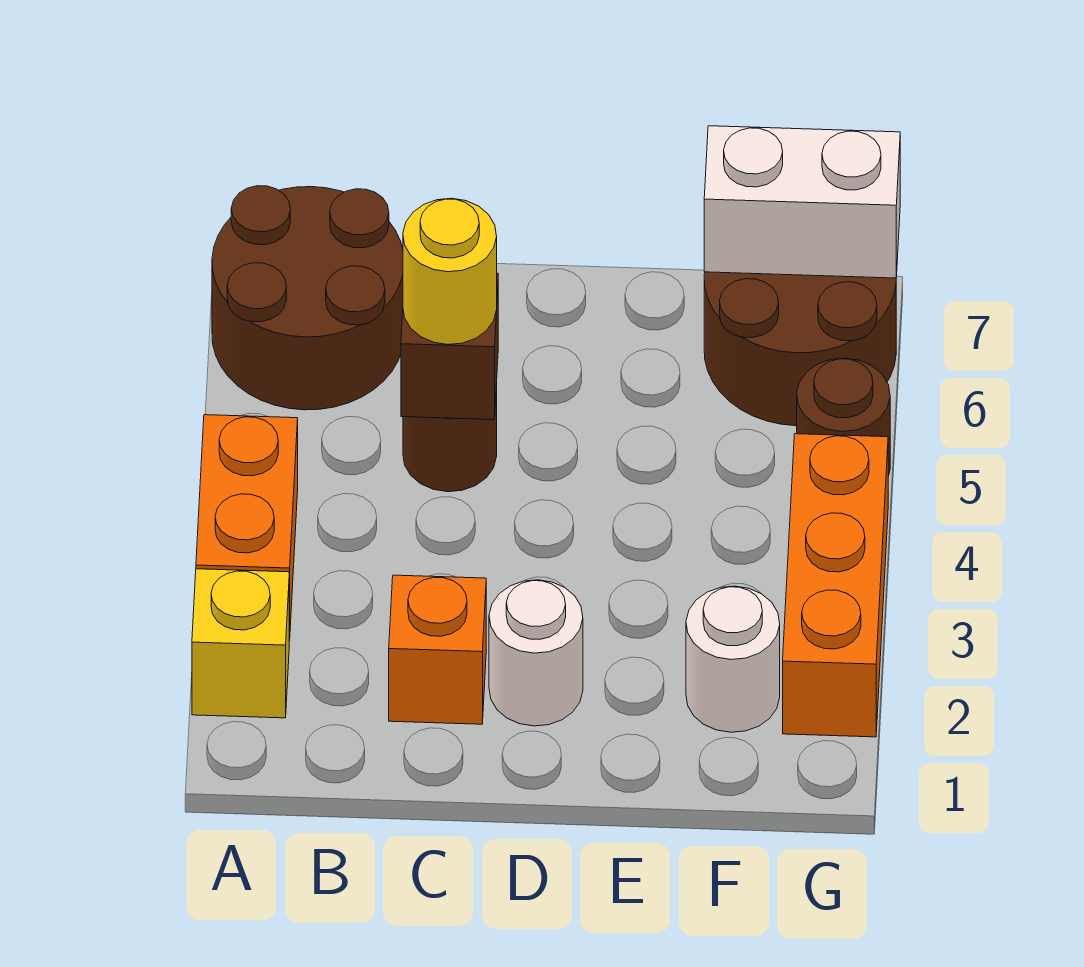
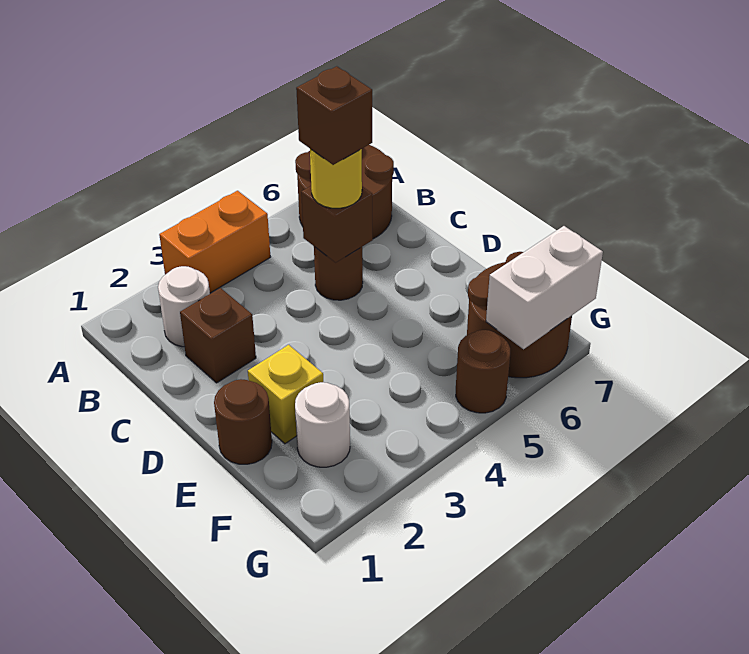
yellow brick A2 level 1 -> yellow brick E2 level 1
orange brick C2 level 1 -> brown brick C2 level 1
none -> brown brick C5 level 4
white round brick D2 level 1 -> white round brick B2 level 1
none -> brown round brick E1 level 1
white brick F7:G7 level 2 -> white brick G6:G7 level 2
orange brick G2:G4 level 1 -> none

